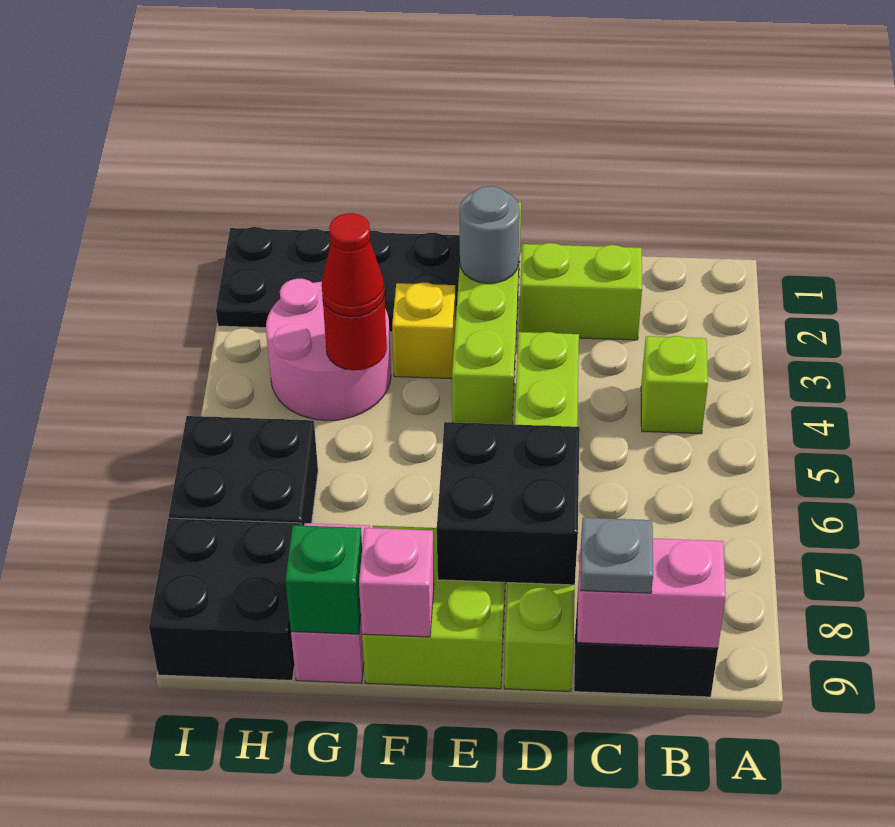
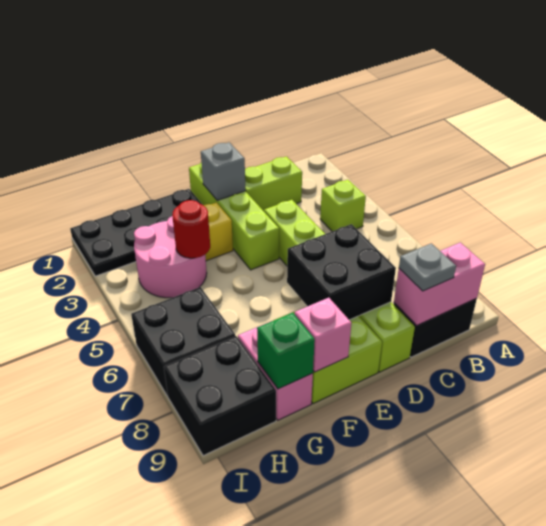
grey round brick E2 level 2 -> grey brick E2 level 2
red cone G4 level 3 -> none

